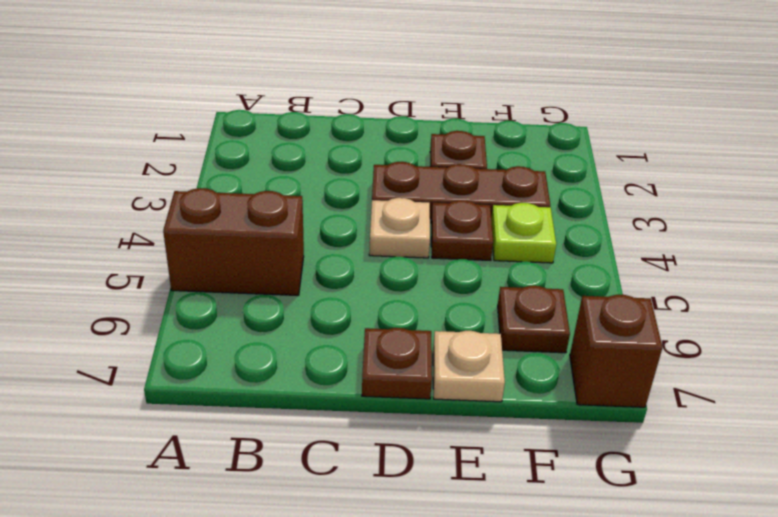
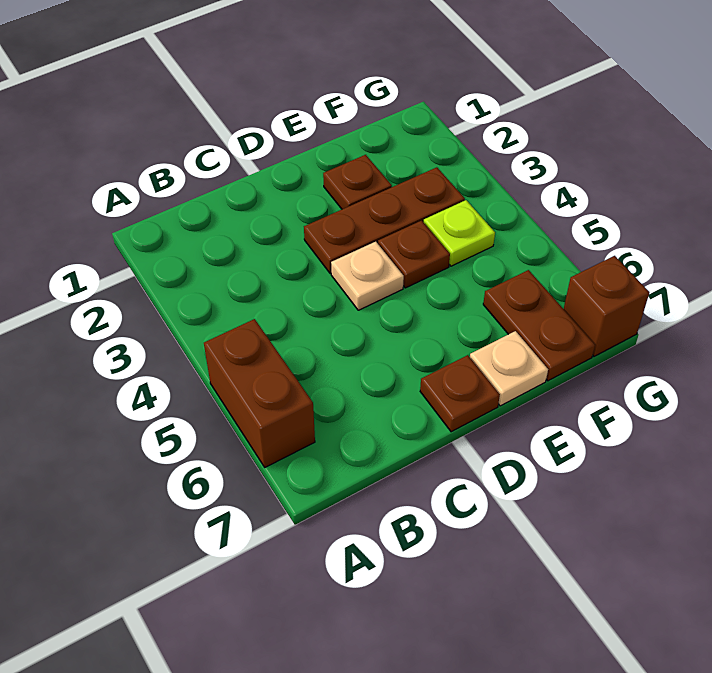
brown brick A5:B5 level 1 -> brown brick A5:A6 level 1
brown plate F6 level 1 -> brown plate F6:F7 level 1

